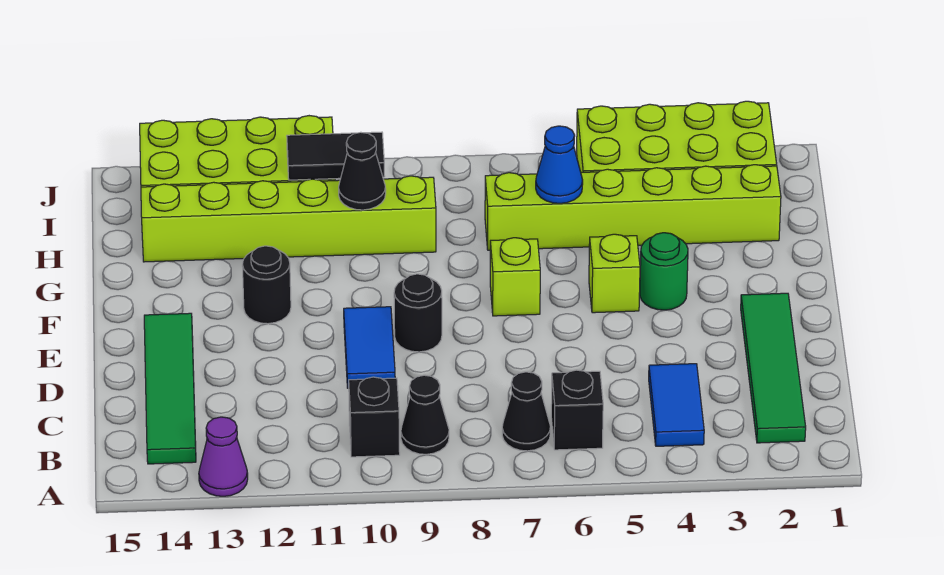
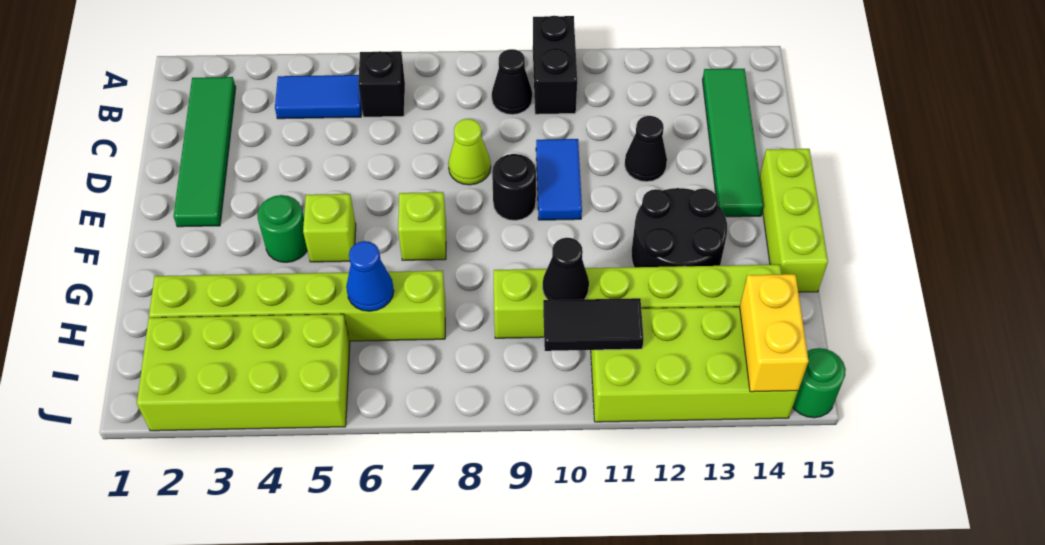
purple cone A13 level 1 -> none
blue tile B4:C4 level 1 -> blue tile B4:B5 level 1
black cone B7 level 1 -> black cone D12 level 1
black brick B10 level 1 -> black brick A10:B10 level 1
none -> lime cone D8 level 1
none -> lime brick E15:G15 level 1
black round brick F12 level 1 -> black round brick F12:G13 level 1
none -> yellow brick I14:J14 level 2
none -> green round brick J15 level 1

